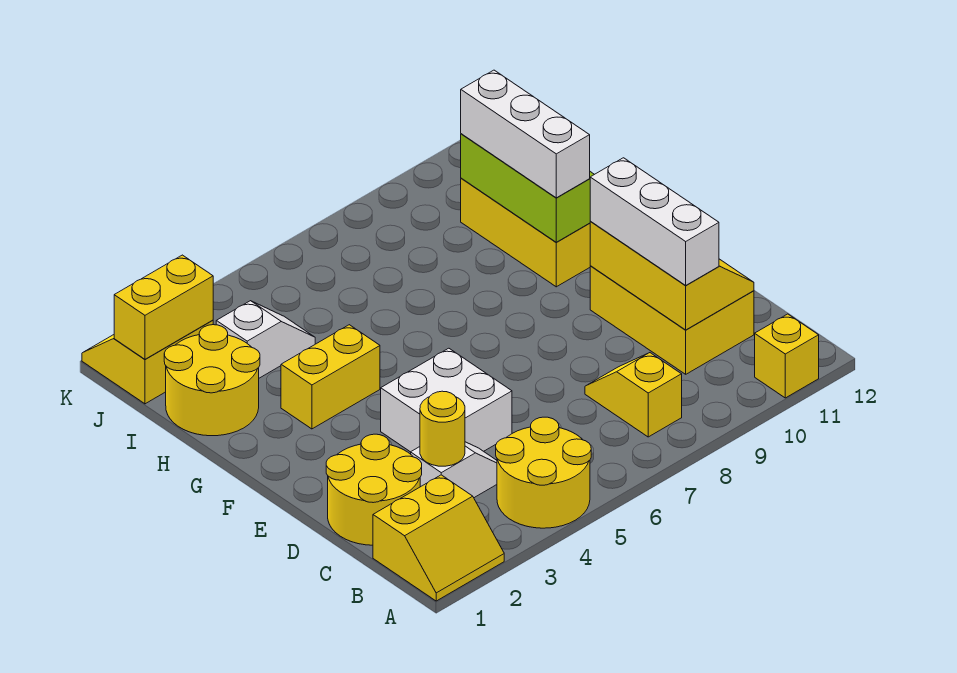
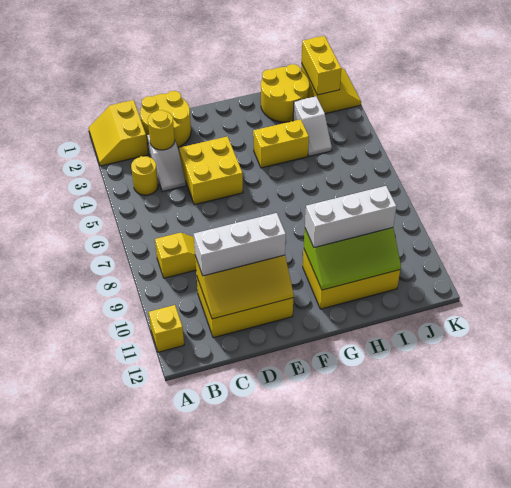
yellow round brick A4:B5 level 1 -> yellow round brick B4 level 1
white brick D4:E5 level 1 -> yellow brick D4:E5 level 1
yellow brick G3:G4 level 1 -> yellow brick G4:H4 level 1

